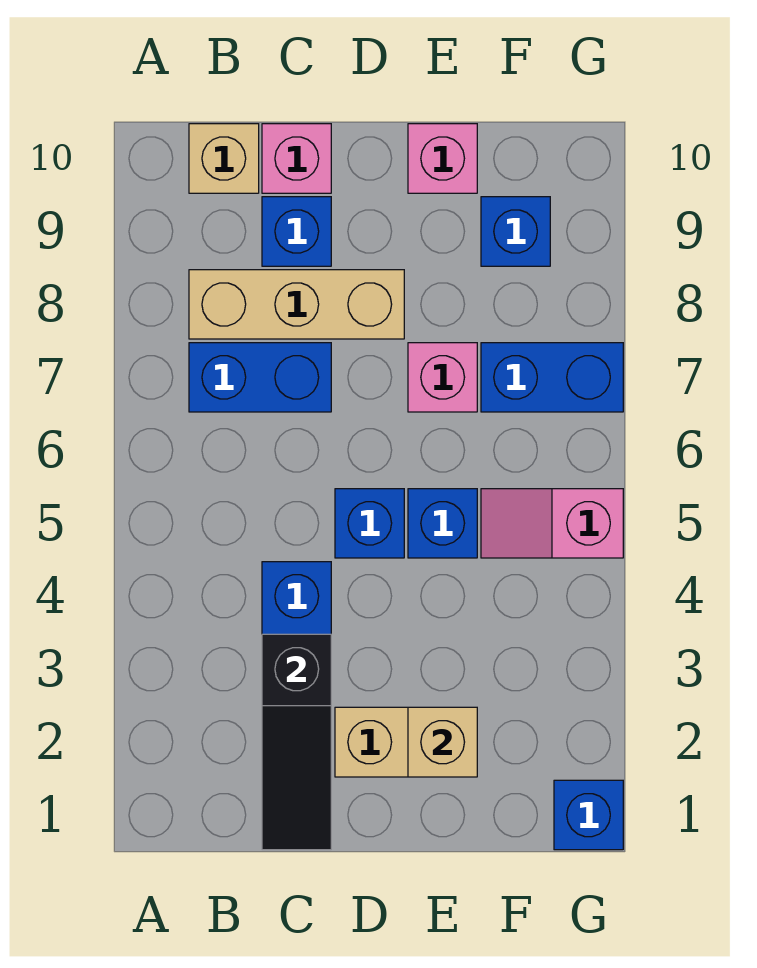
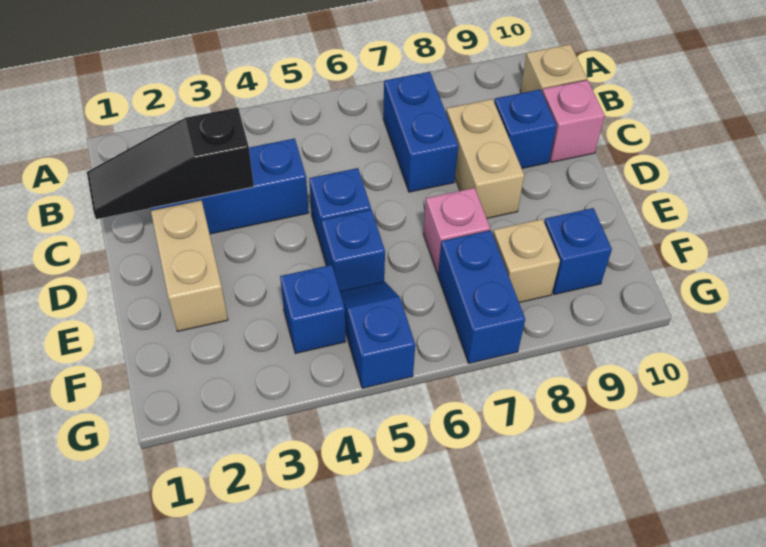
tan brick B8:D8 level 1 -> tan brick C8:D8 level 1
tan brick E2 level 2 -> tan brick F8 level 1
pink brick E10 level 1 -> none
pink slope F5:G5 level 1 top G -> blue slope F5:G5 level 1 top G
blue brick G1 level 1 -> blue brick F4 level 1

